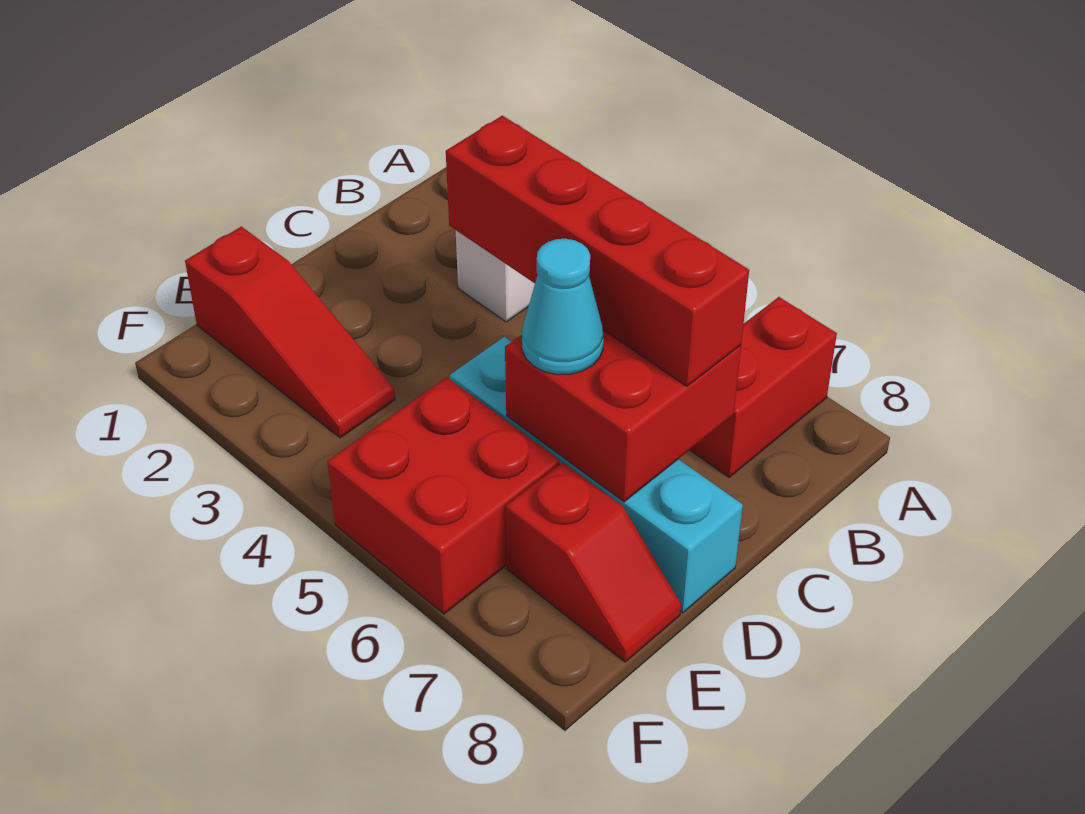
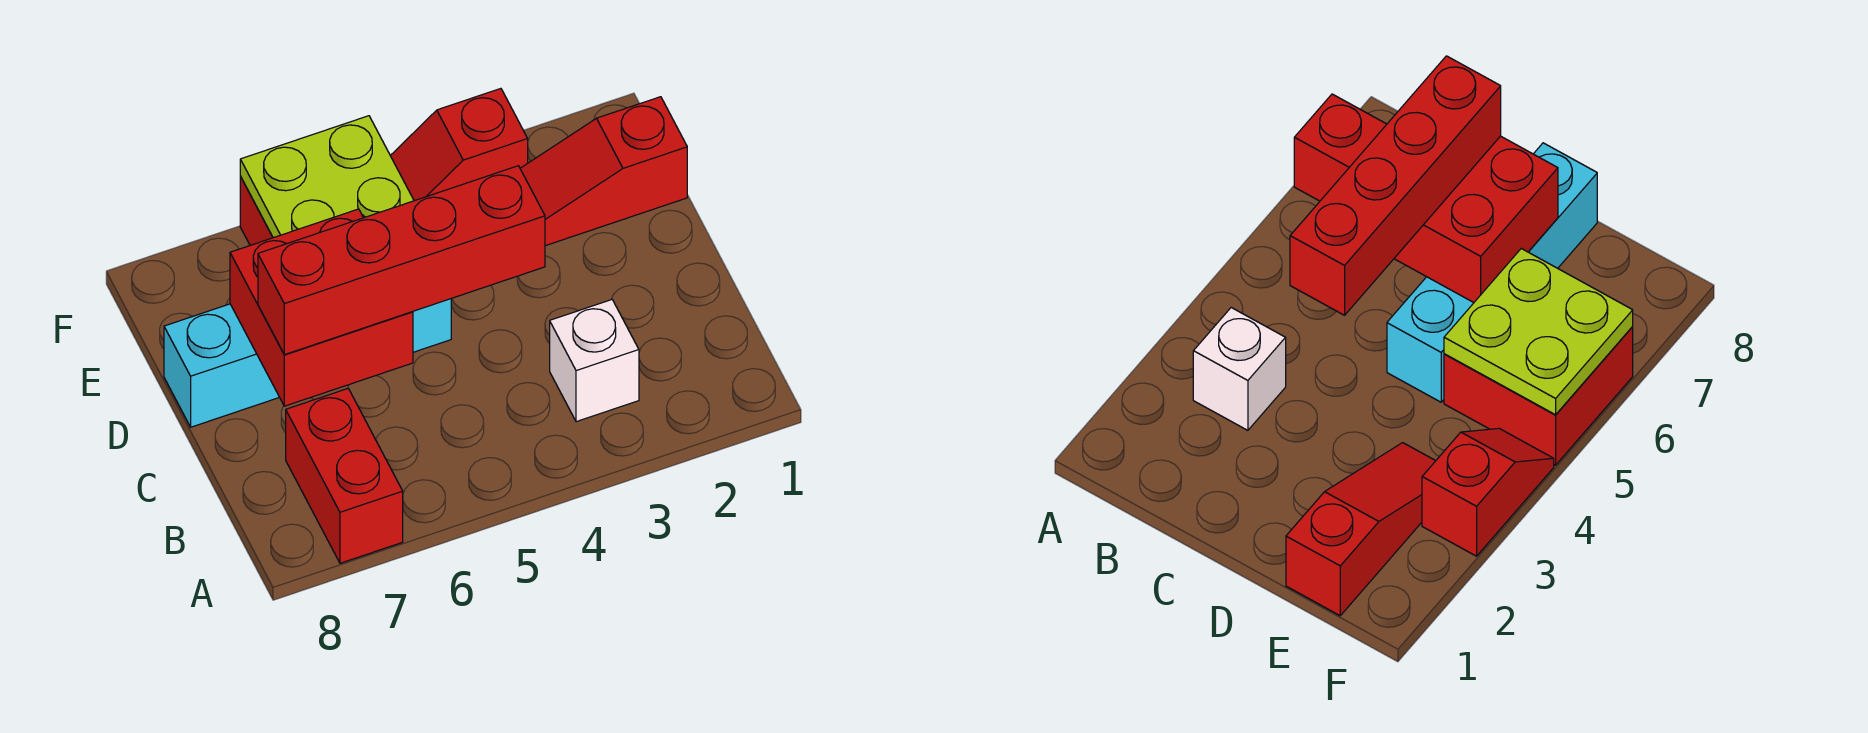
cyan cone D6 level 3 -> none
none -> lime plate E5:F6 level 2
red slope E7:E8 level 1 top 7 -> red slope F3:F4 level 1 top 3

